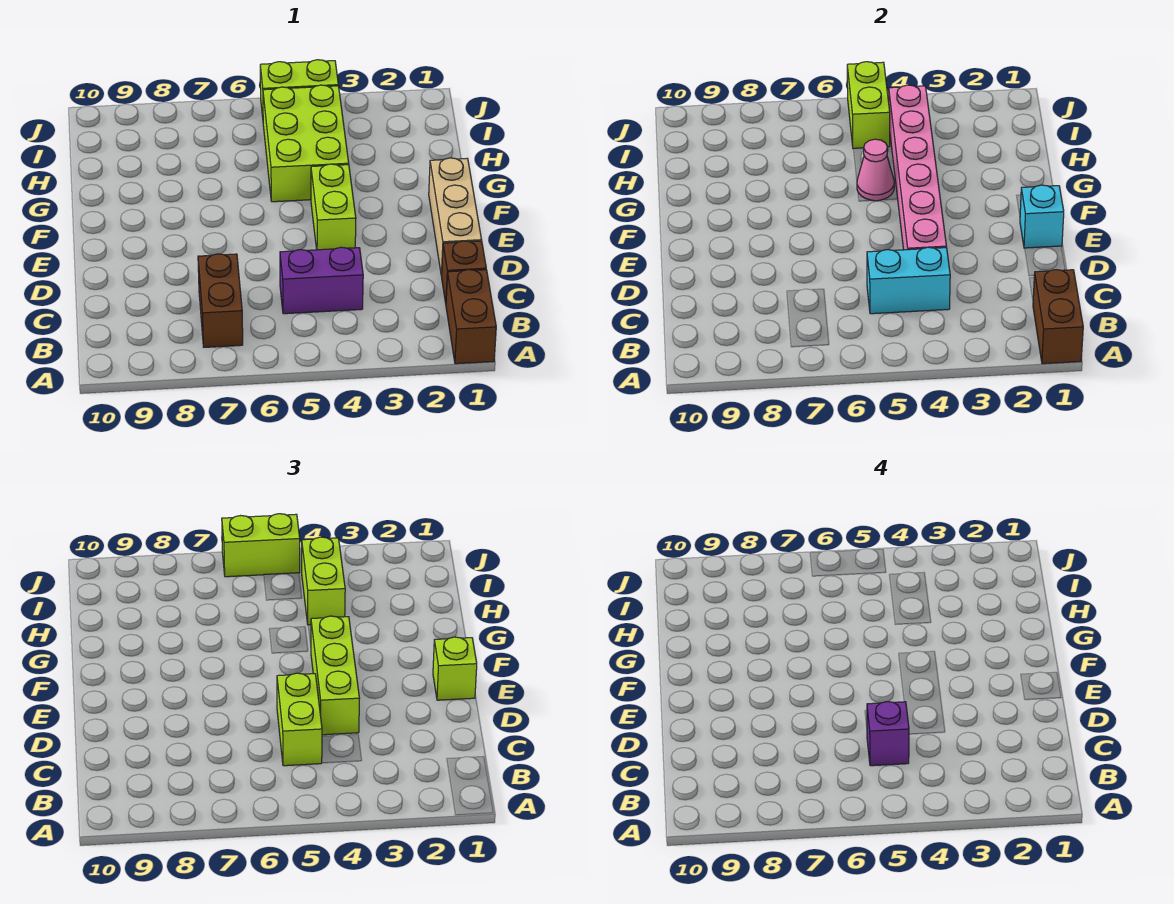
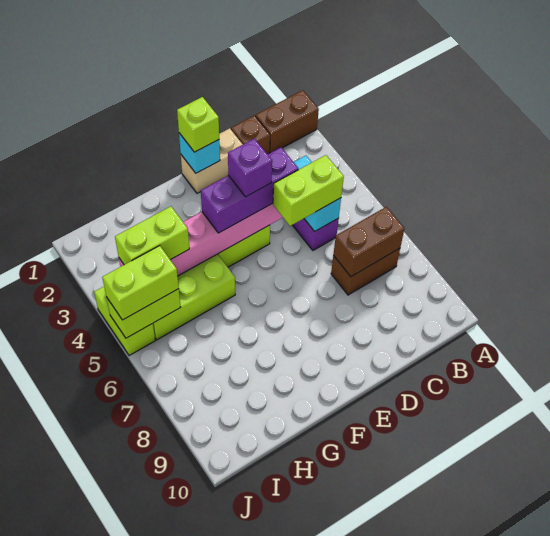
brown brick A1:B1 level 2 -> brown brick B7:C7 level 2
purple brick C5 level 4 -> purple brick E4 level 4
tan brick D1:F1 level 1 -> tan brick D1:E1 level 1
lime brick D4:F4 level 3 -> purple brick D4:F4 level 3
pink cone G5 level 2 -> none
lime brick J5:J6 level 3 -> lime brick I5:J5 level 3

